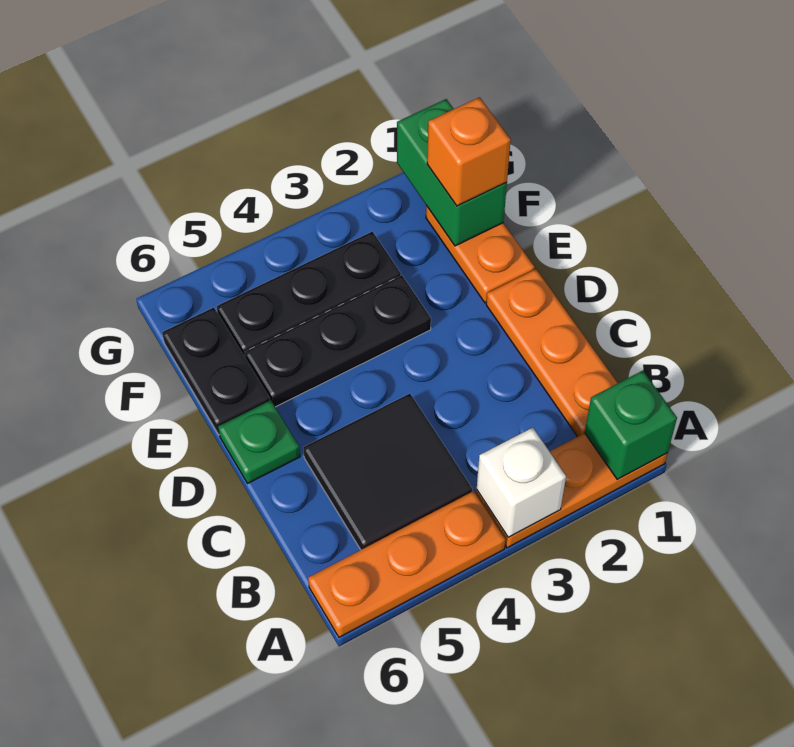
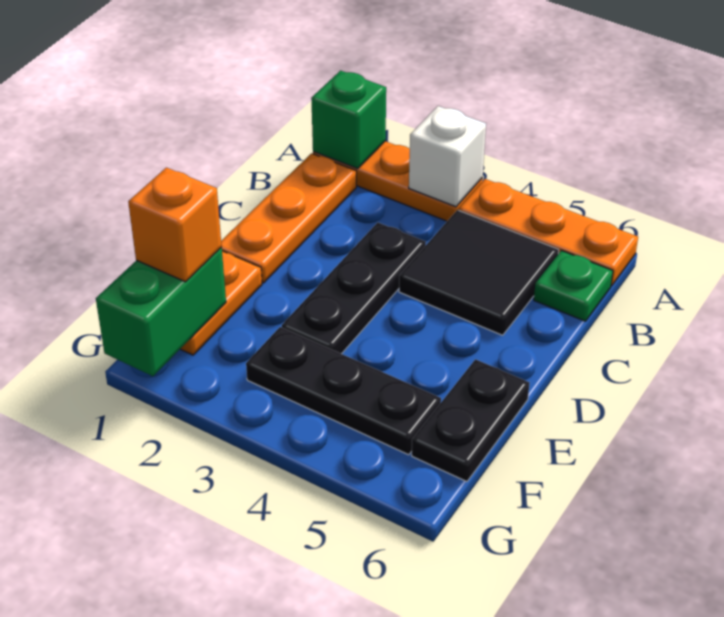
green plate D6 level 1 -> green plate B6 level 1
black plate E3:E5 level 1 -> black plate C3:E3 level 1

